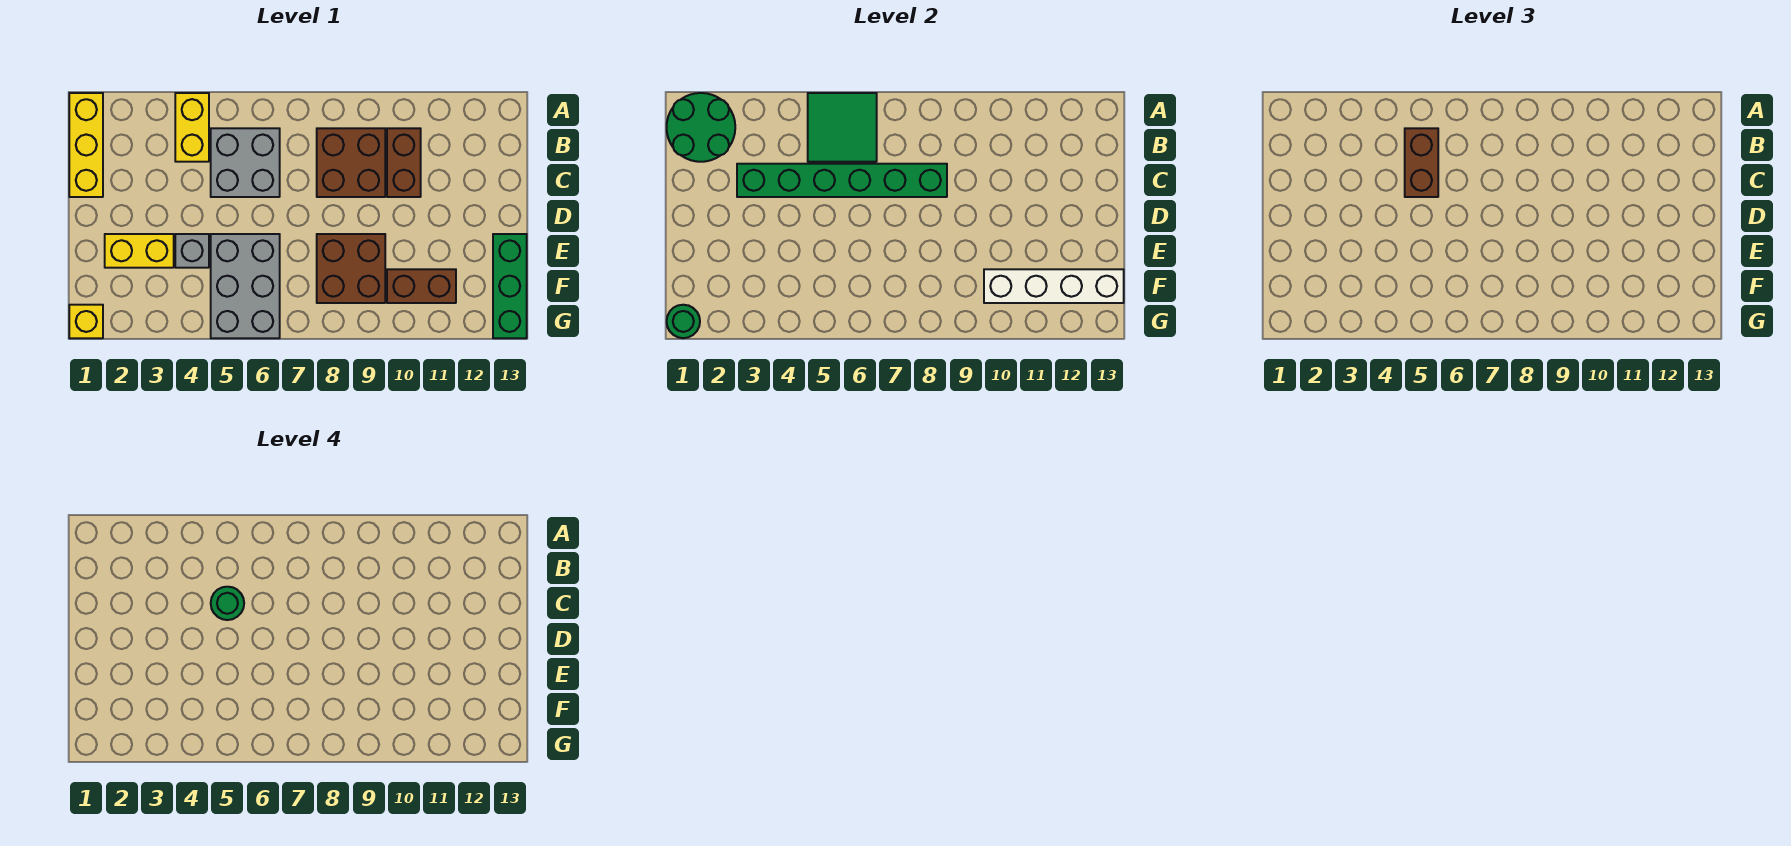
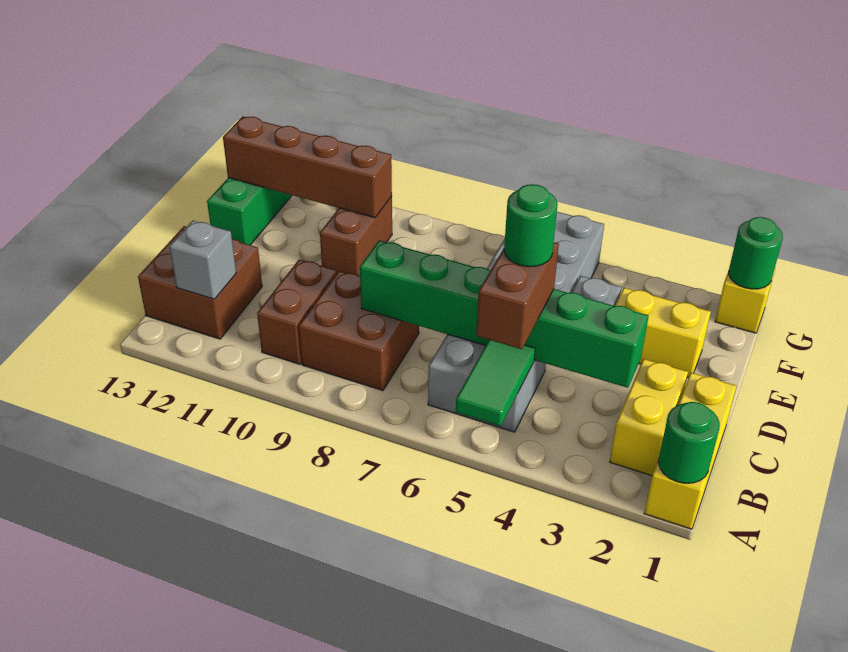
green round brick A1:B2 level 2 -> green round brick A1 level 2
yellow brick A4:B4 level 1 -> yellow brick B2:C2 level 1
green tile A5:B6 level 2 -> green tile A5:B5 level 2
none -> grey brick B12 level 2
brown brick E8:F9 level 1 -> brown brick B12:C13 level 1
brown brick F10:F11 level 1 -> brown brick E10:F10 level 1
white brick F10:F13 level 2 -> brown brick F10:F13 level 2

